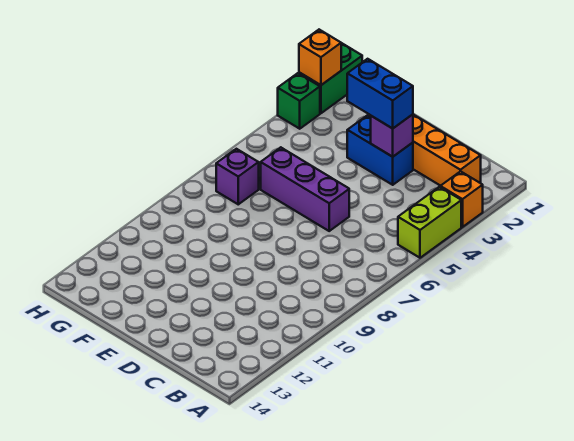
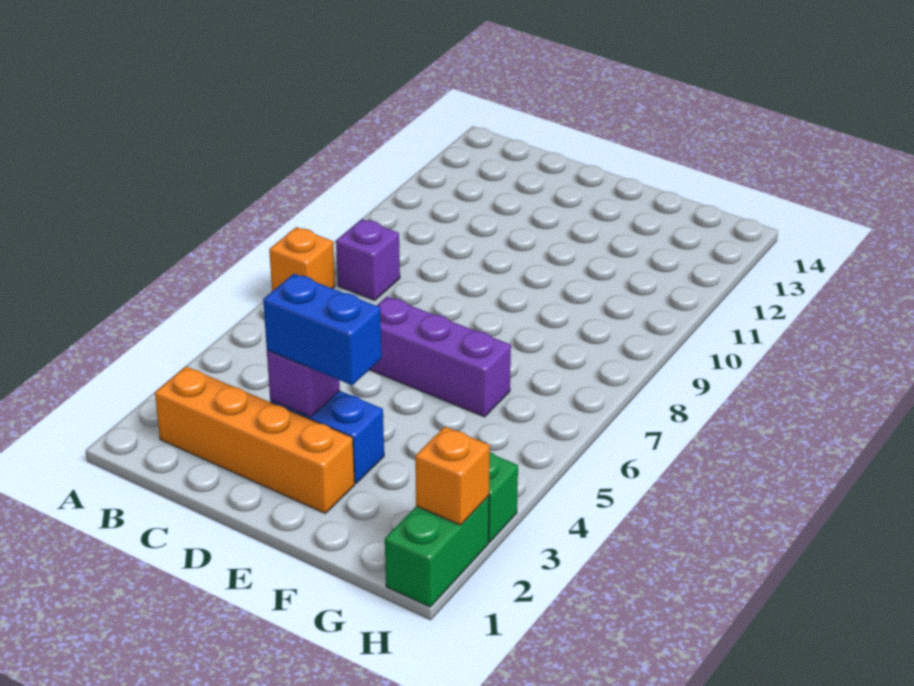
orange brick A3 level 1 -> orange brick A7 level 1
lime brick A4:A5 level 1 -> none
purple brick G7 level 1 -> purple brick B8 level 1

